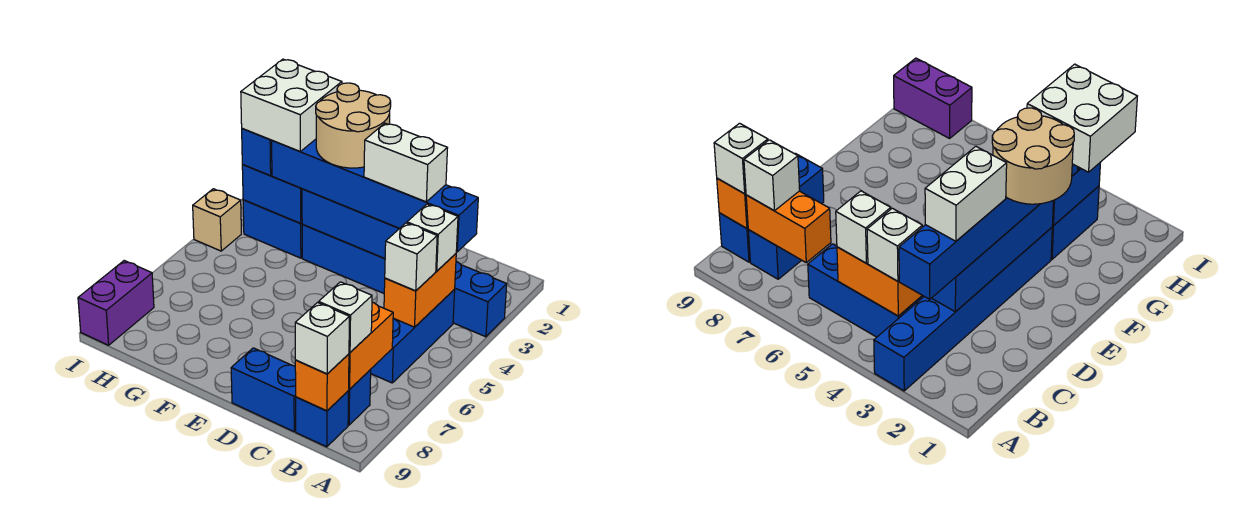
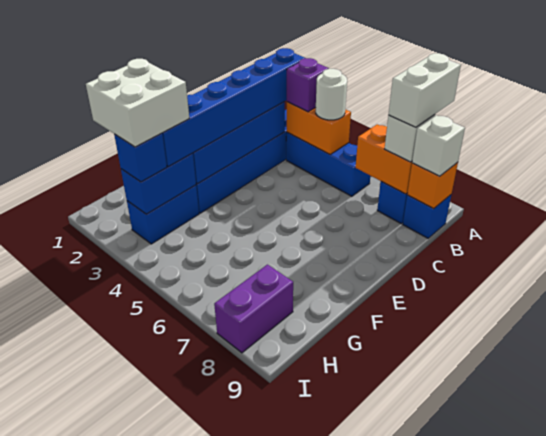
white brick B4 level 3 -> purple brick B4 level 3
white brick B5 level 3 -> white round brick B5 level 3
white brick C3:D3 level 4 -> white brick A8:B8 level 4
blue brick C9:D9 level 1 -> none
tan round brick E2:F3 level 4 -> none
tan brick I4 level 1 -> none
purple brick I8:I9 level 1 -> purple brick H8:I8 level 1

